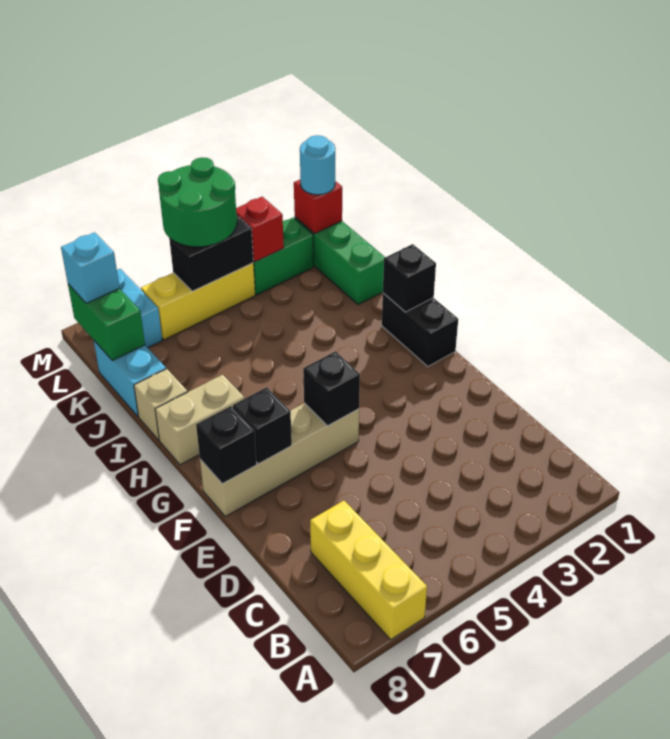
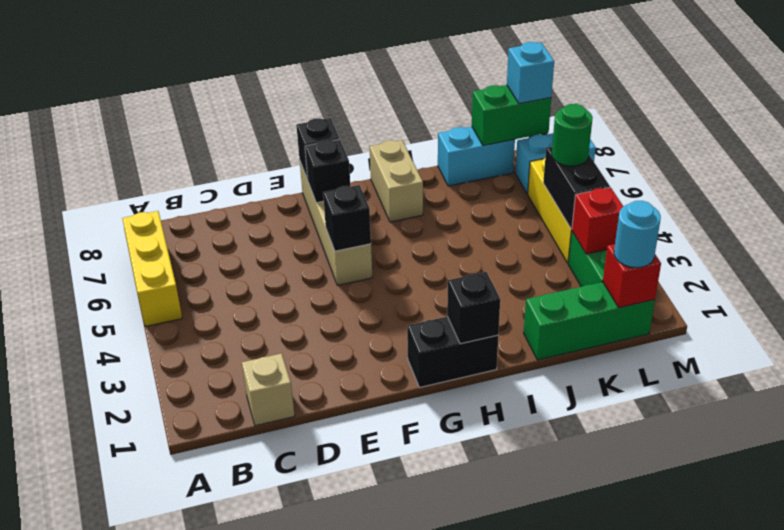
yellow brick A7:C7 level 1 -> yellow brick A5:A7 level 1
tan brick I8 level 1 -> tan brick C1 level 1
green round brick L4:M5 level 3 -> green round brick L5 level 3

